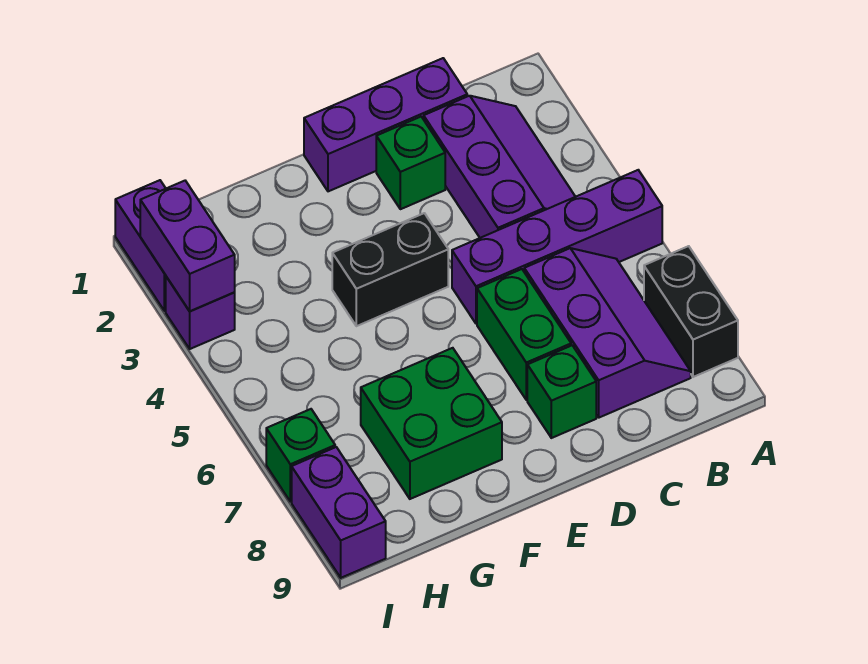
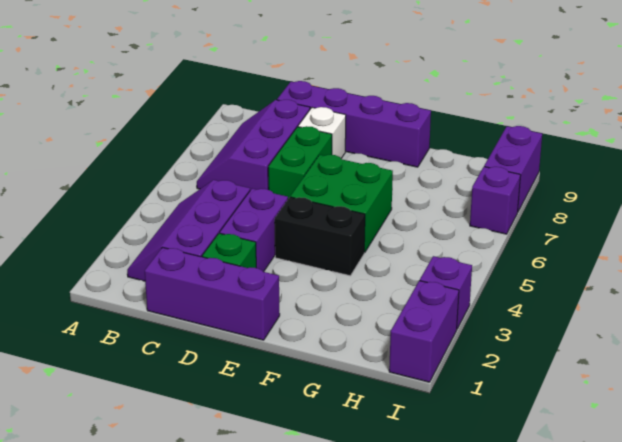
purple brick A5:D5 level 1 -> purple brick C9:F9 level 1
black brick A7:A8 level 1 -> none
green brick D8 level 1 -> white brick D8 level 1
green brick F7:G8 level 1 -> green brick E5:F6 level 1
purple brick I2:I3 level 2 -> purple brick D3:D4 level 1
green brick I7 level 1 -> purple brick I7 level 1

